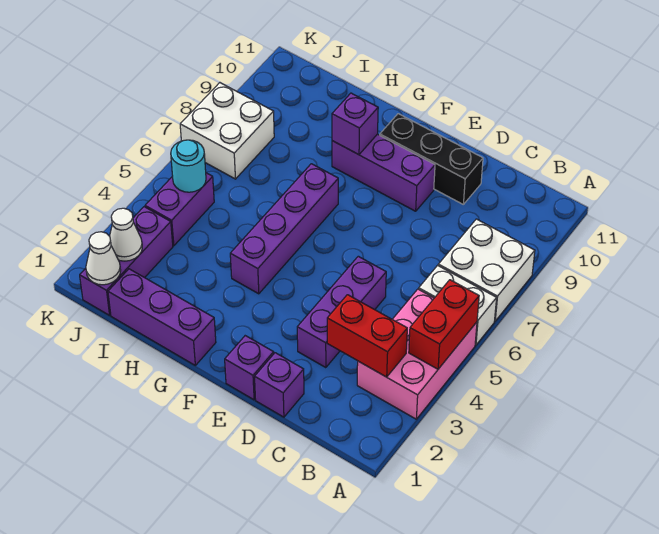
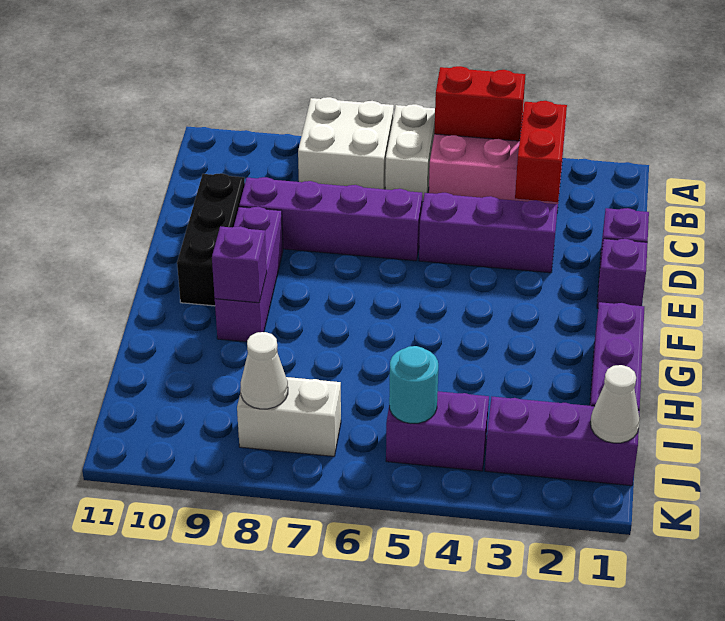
purple brick G4:G7 level 1 -> purple brick D6:D9 level 1
white cone J2 level 2 -> white cone J8 level 2
white brick J7:K8 level 1 -> white brick J7:J8 level 1

